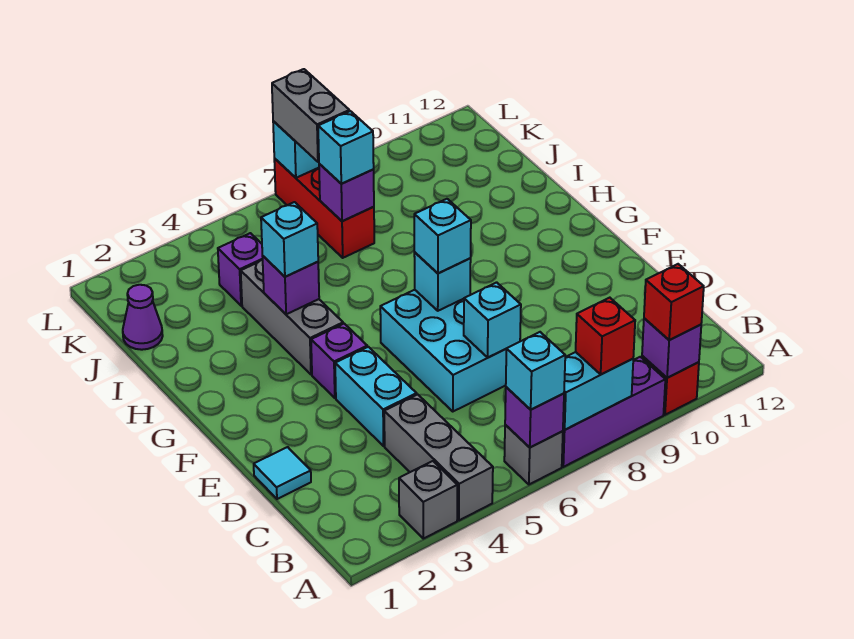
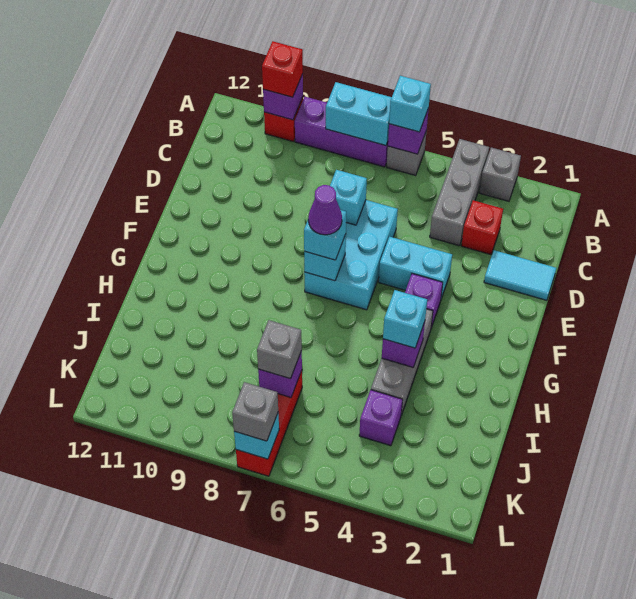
red brick A8 level 3 -> red brick C3 level 1
cyan tile D1 level 1 -> cyan tile D1:D2 level 1
cyan brick D4:E4 level 1 -> cyan brick E4:E5 level 1
purple cone J1 level 1 -> purple cone F7 level 4
cyan brick J7 level 3 -> grey brick J7 level 3
grey brick K7:L7 level 3 -> grey brick L7 level 3

